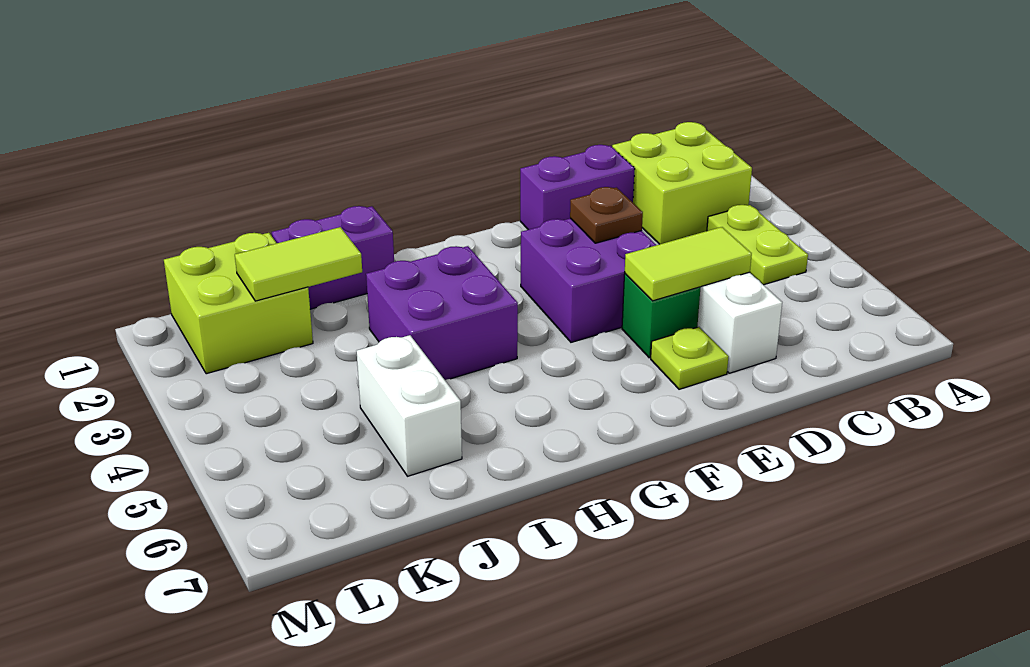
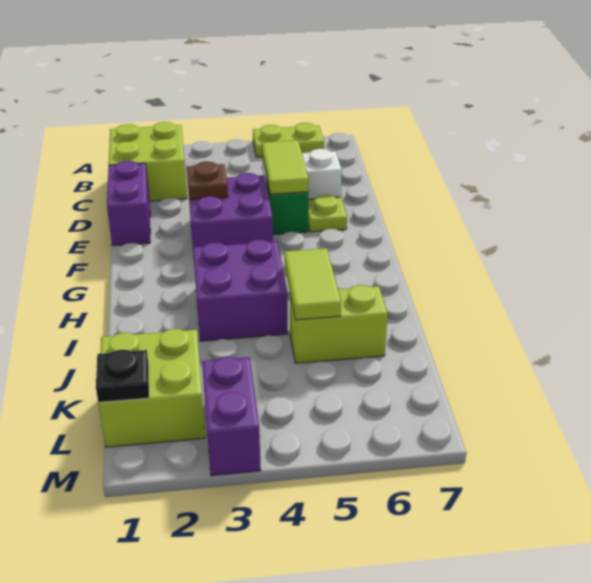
lime plate B3:B4 level 1 -> lime plate A5:A6 level 1
purple brick I1:J1 level 1 -> purple brick L3:M3 level 1
lime tile J2:K2 level 2 -> lime tile I5:J5 level 2
white brick J5:J6 level 1 -> lime brick J5:J6 level 1
none -> black plate L1 level 2

